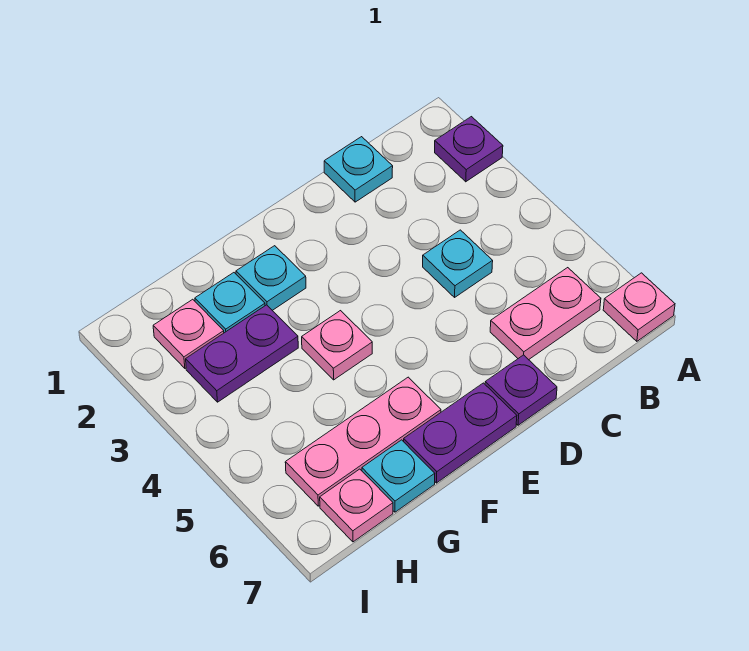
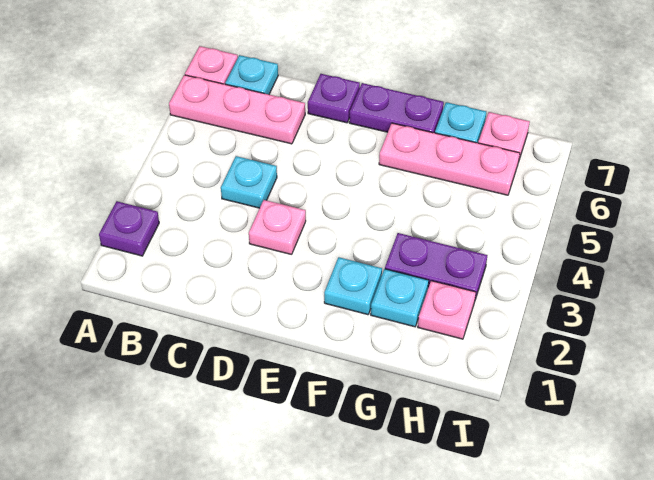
pink plate B6:C6 level 1 -> pink plate A6:C6 level 1
cyan plate C1 level 1 -> cyan plate B7 level 1
pink plate F4 level 1 -> pink plate D3 level 1

